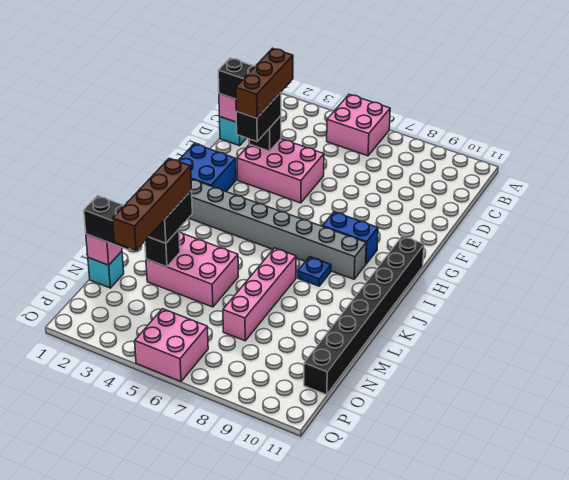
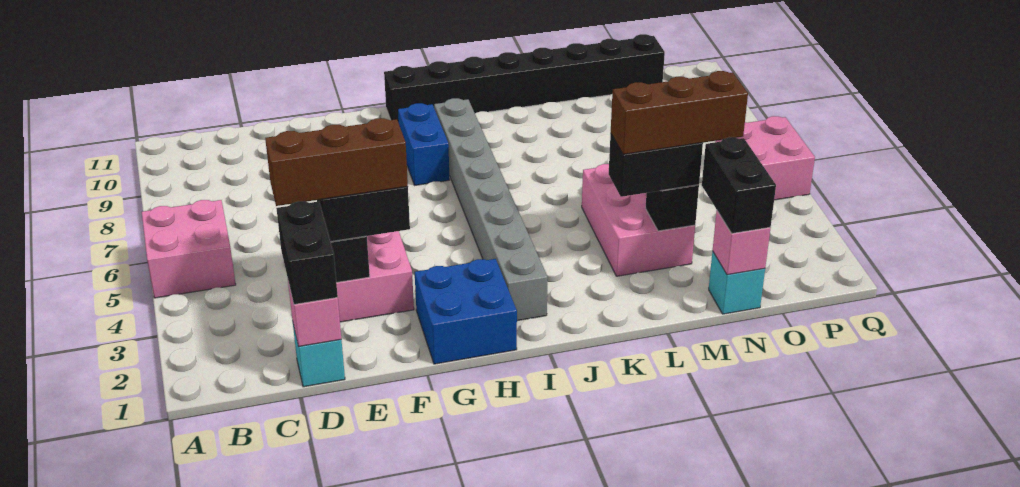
blue plate J8 level 1 -> none
pink brick K7:N7 level 1 -> none
brown brick L3:O3 level 4 -> brown brick L3:N3 level 4

